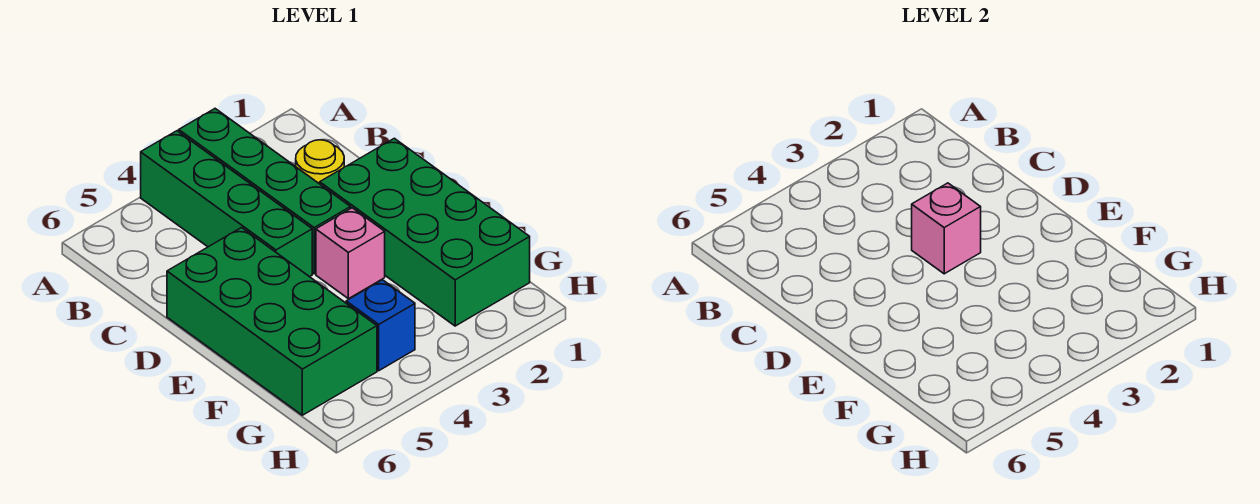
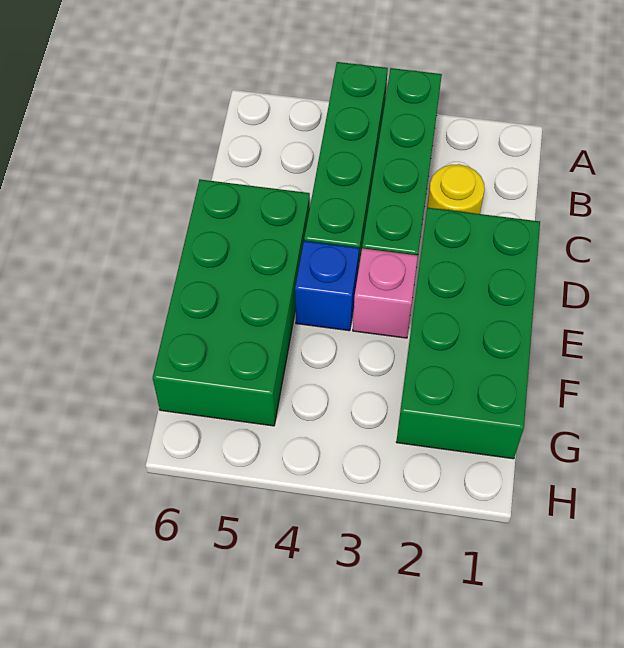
pink brick D3 level 2 -> none
blue brick G4 level 1 -> blue brick E4 level 1

